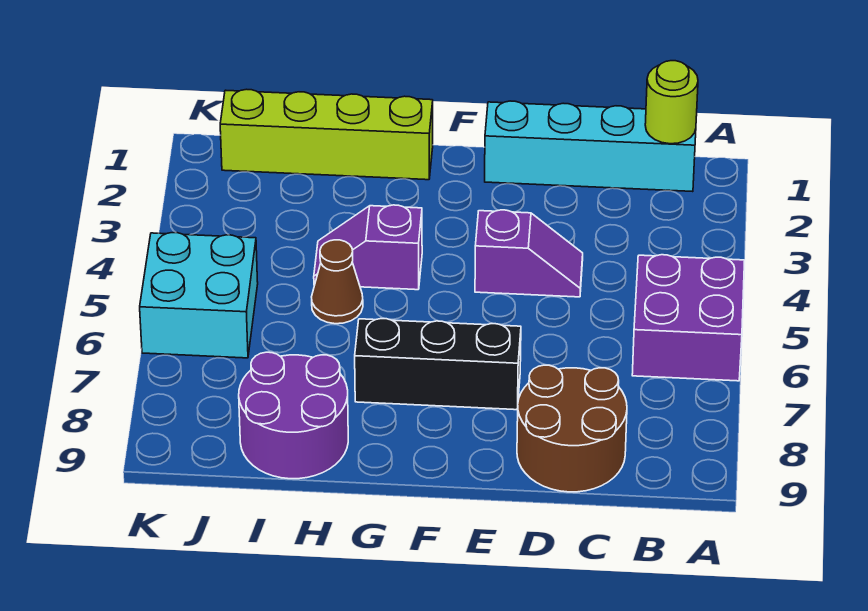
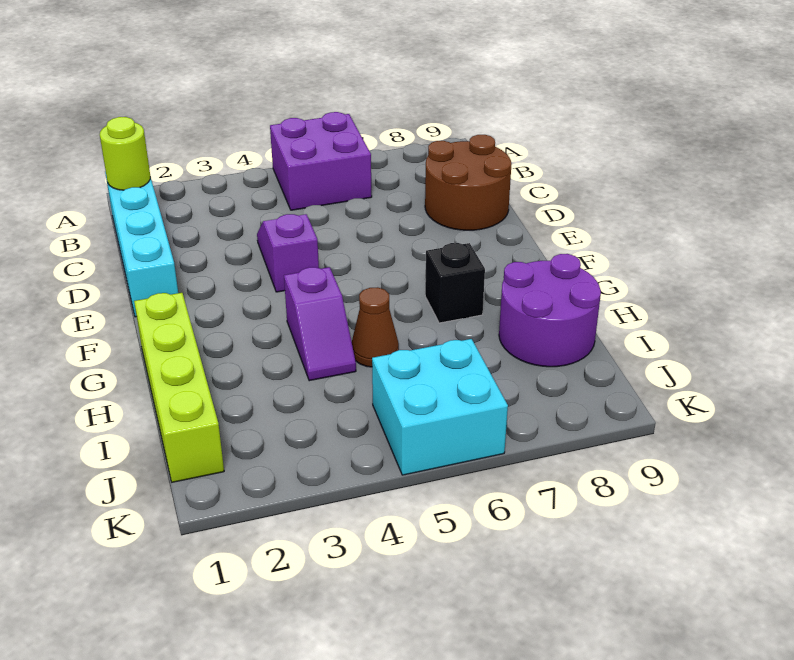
black brick E7:G7 level 1 -> black brick G7 level 1

